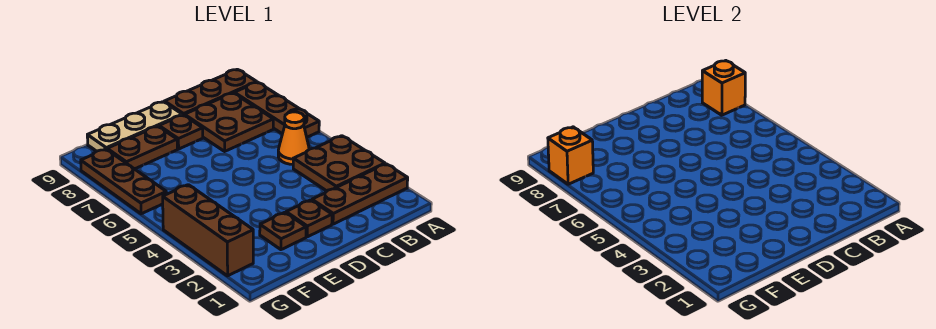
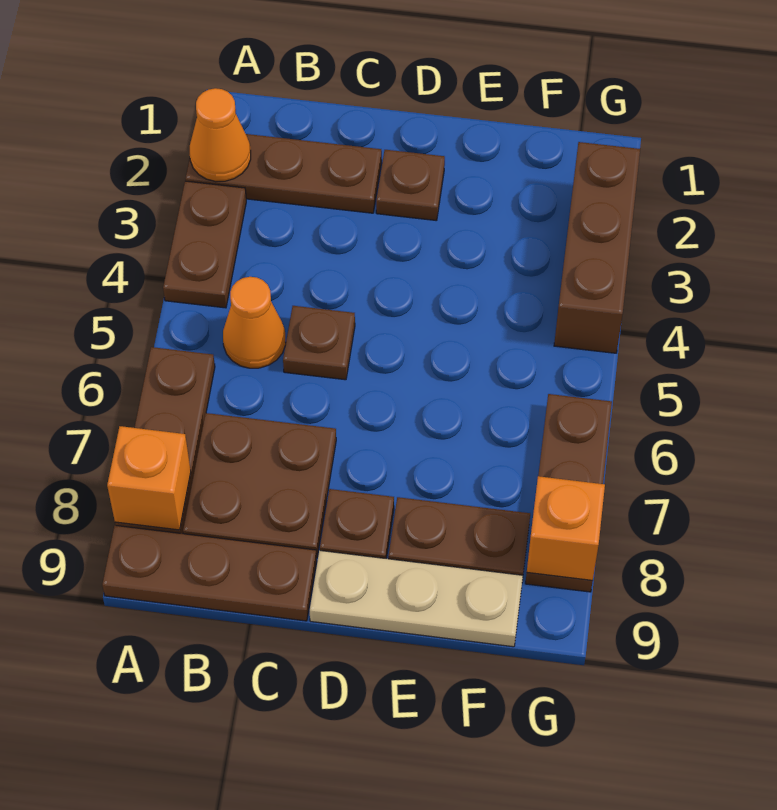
none -> orange cone A2 level 2
brown plate A3:B4 level 1 -> brown plate A3:A4 level 1
brown plate E2 level 1 -> brown plate C5 level 1

